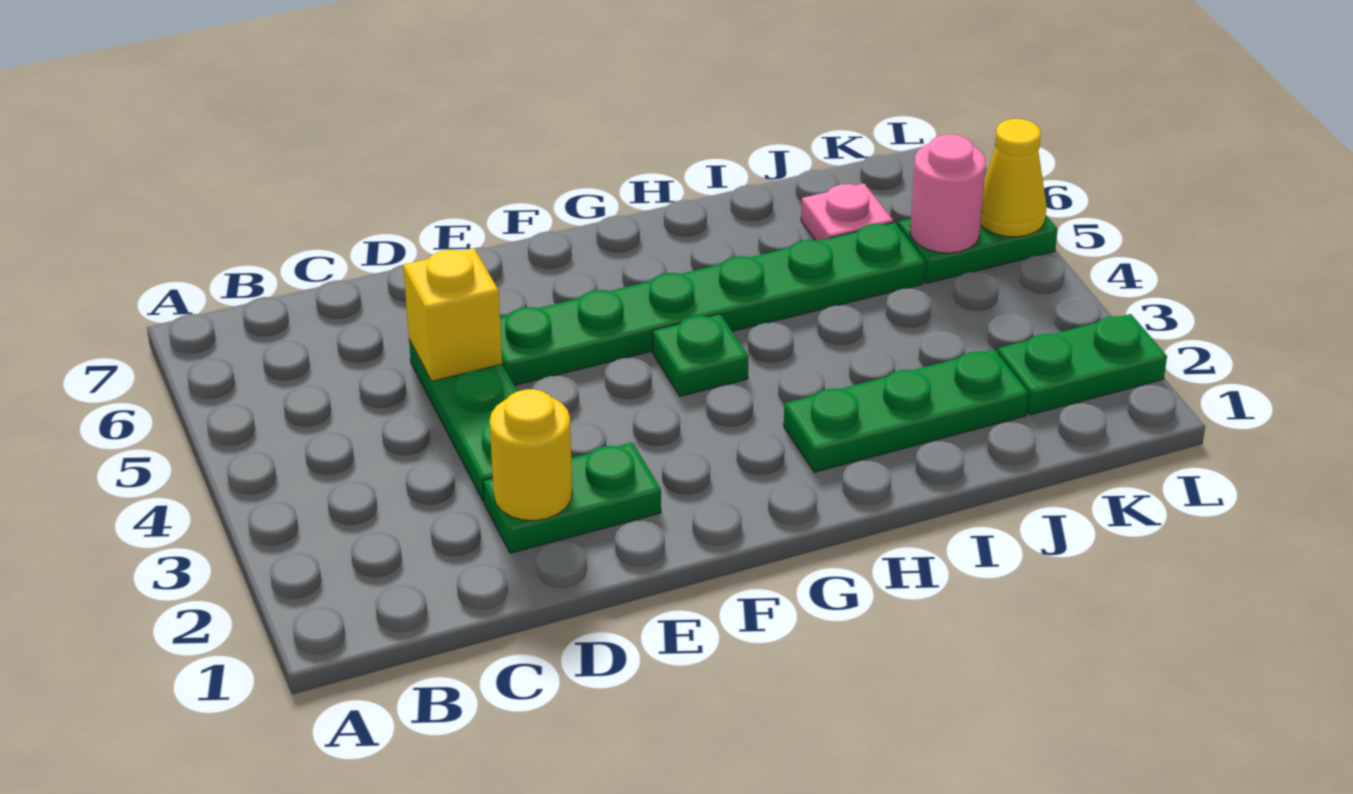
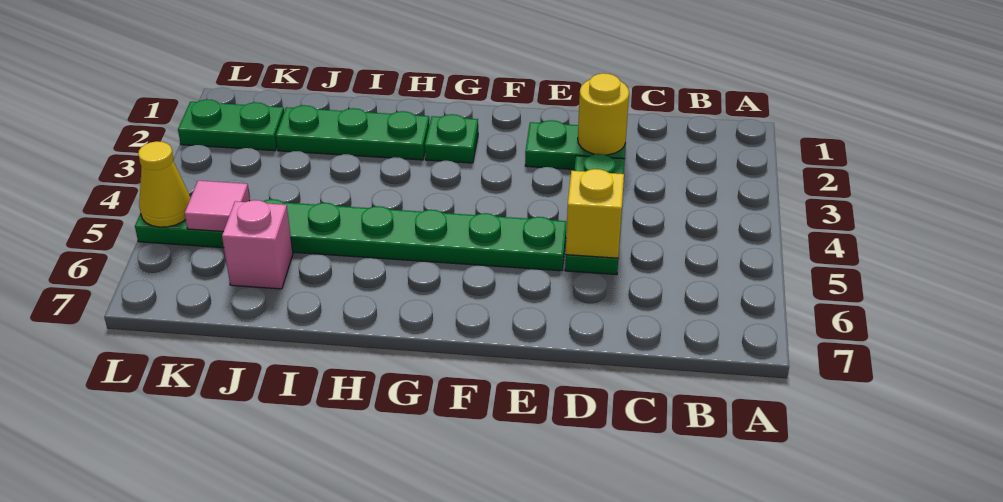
green plate G4 level 1 -> green plate G2 level 1
pink plate J6 level 1 -> pink brick J6 level 1
pink round brick K5 level 2 -> pink tile K5 level 2

